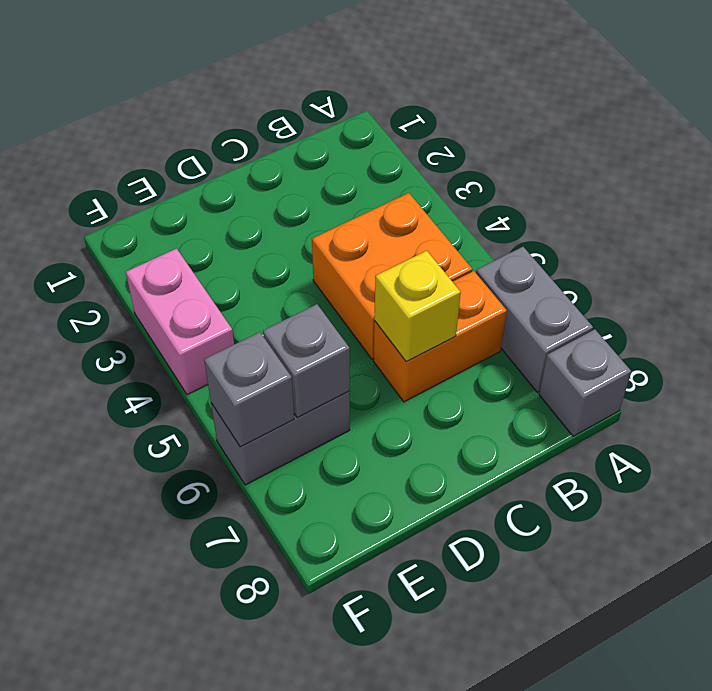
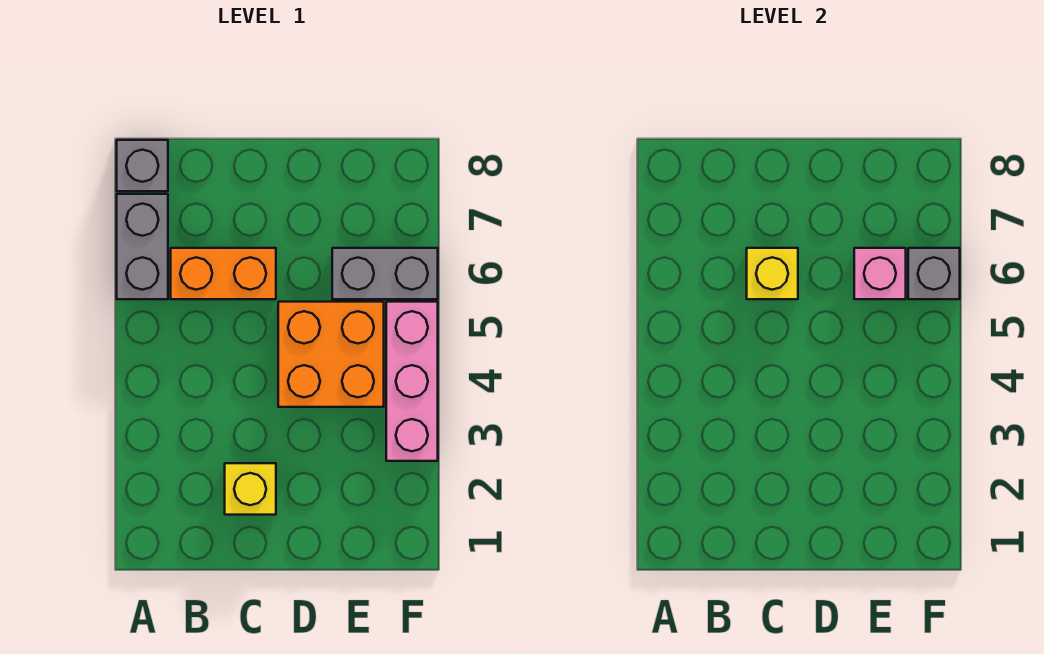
orange brick B4:C5 level 1 -> orange brick D4:E5 level 1
none -> yellow brick C2 level 1
grey brick E6 level 2 -> pink brick E6 level 2
pink brick F3:F4 level 1 -> pink brick F3:F5 level 1

